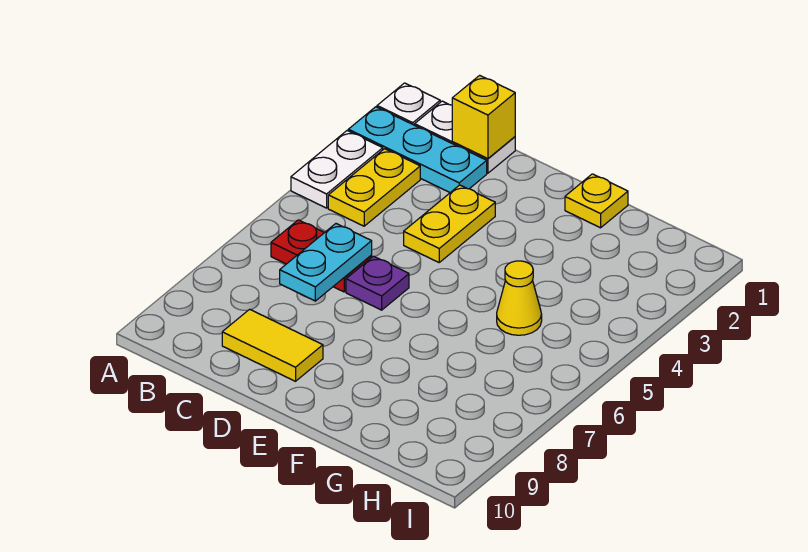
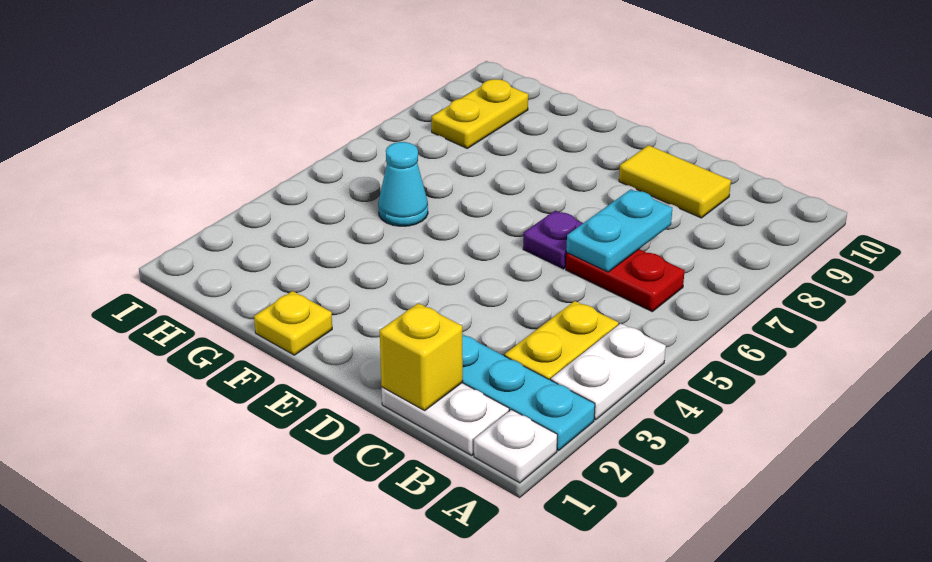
yellow plate D3:D4 level 1 -> yellow plate H8:H9 level 1
yellow cone G5 level 1 -> cyan cone G5 level 1

